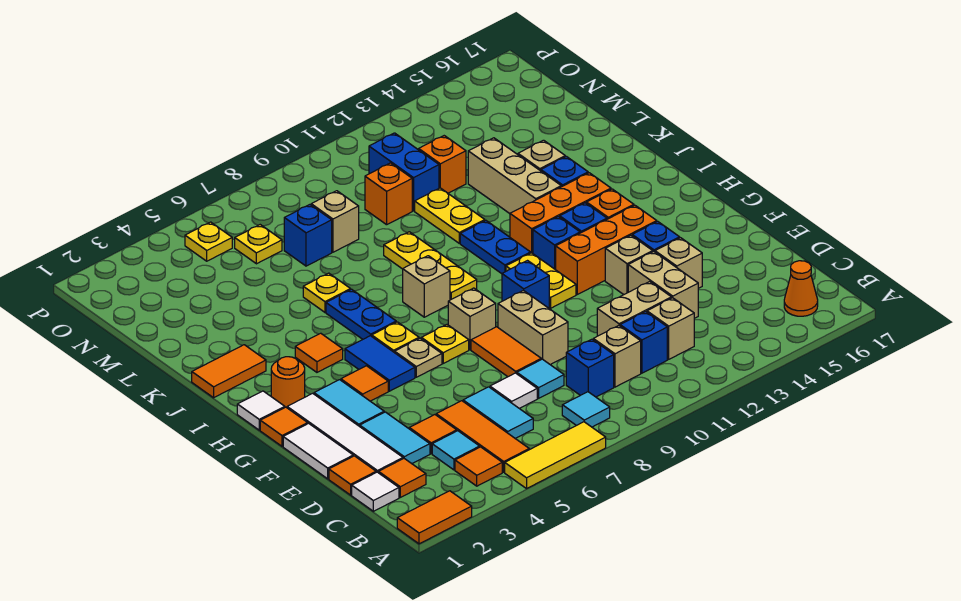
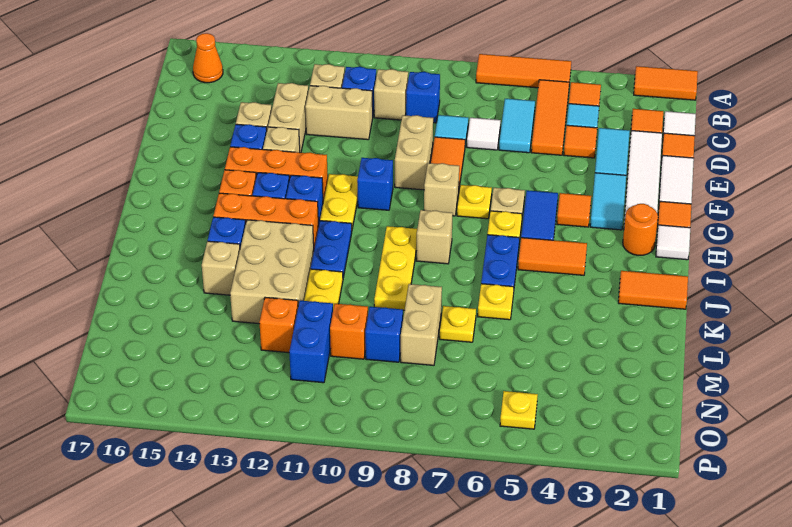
yellow tile A5:A7 level 1 -> orange tile A5:A7 level 1
cyan tile B8 level 1 -> none
orange tile I4 level 1 -> orange tile I4:I5 level 1
tan brick J13:L13 level 1 -> tan brick J12:L13 level 1
blue brick M7 level 1 -> blue brick M9 level 1
tan brick M8 level 1 -> tan brick L8:M8 level 1
yellow plate N6 level 1 -> yellow plate L7 level 1

